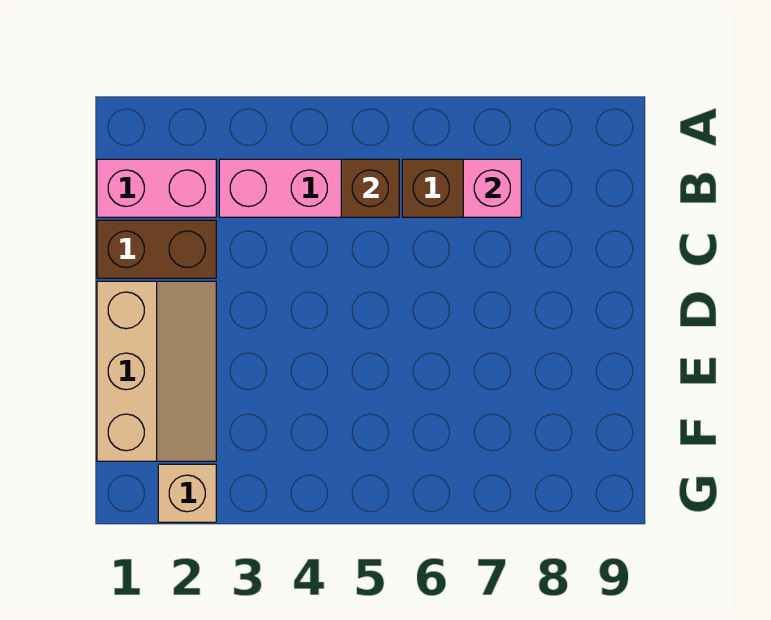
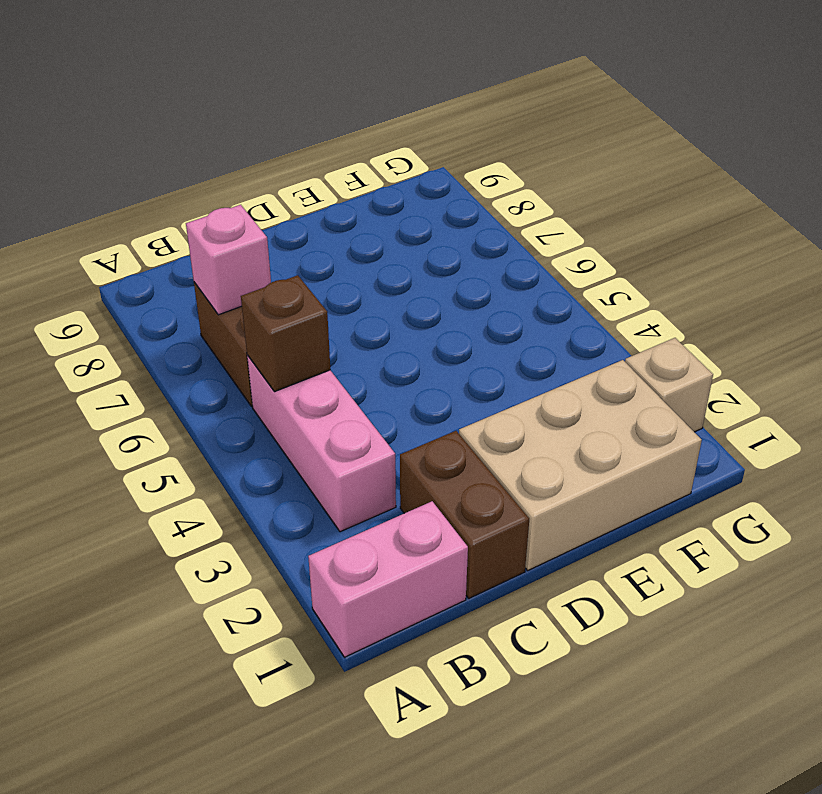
pink brick B1:B2 level 1 -> pink brick A1:B1 level 1
tan slope D1:F2 level 1 top 1 -> tan brick D1:F2 level 1

